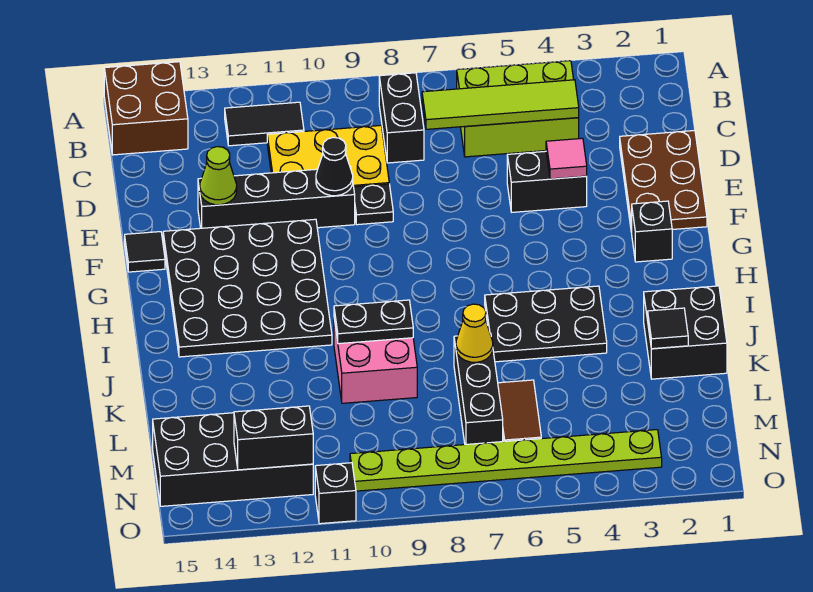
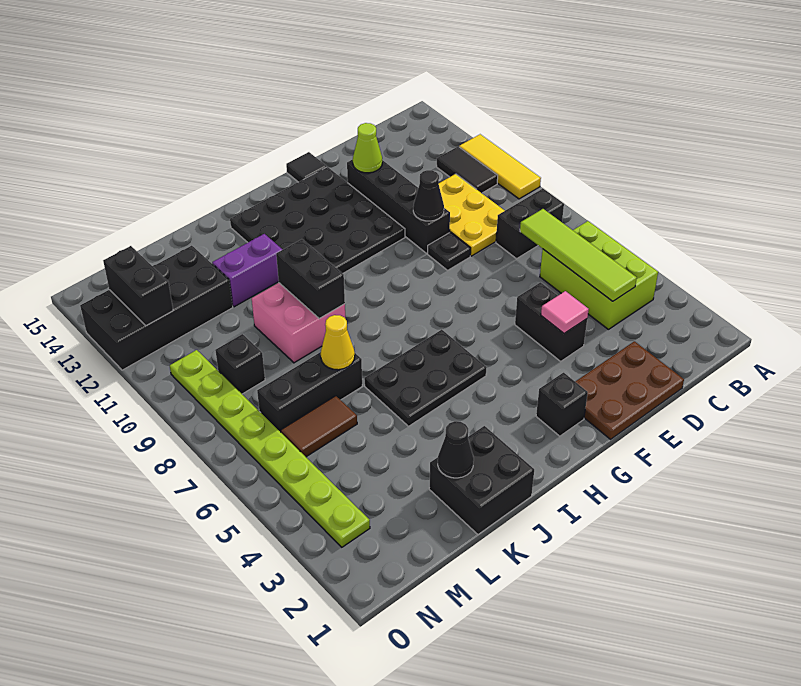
none -> yellow tile A10:A12 level 1
brown brick A14:B15 level 1 -> none
black plate I4:J6 level 1 -> black plate H5:J6 level 1
black plate J9:J10 level 2 -> black brick J9:J10 level 2
none -> purple brick J12:K12 level 1
black tile K2 level 2 -> black cone K2 level 2
black brick M12:N15 level 1 -> black brick L12:O13 level 1
black brick O11 level 1 -> black brick M9 level 1

